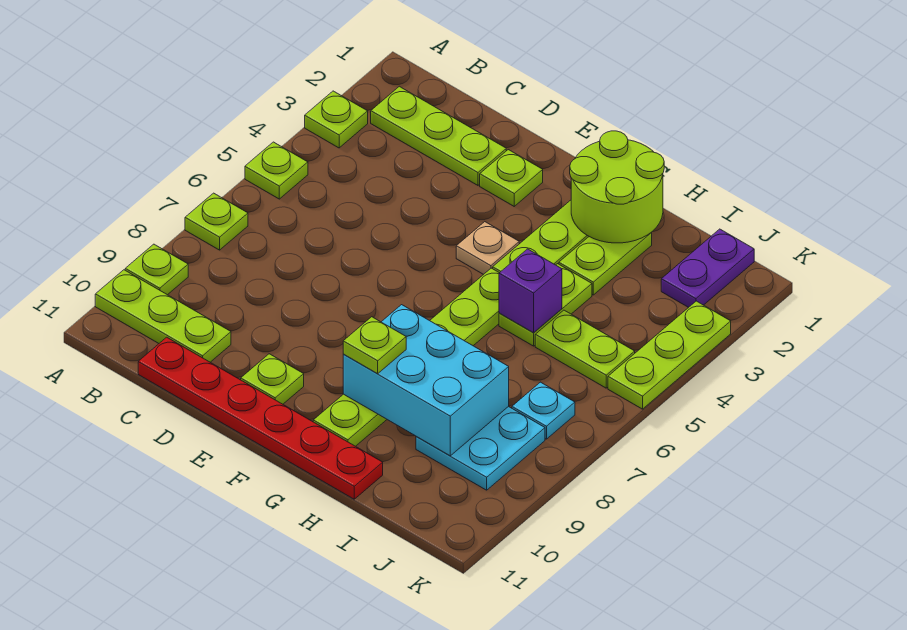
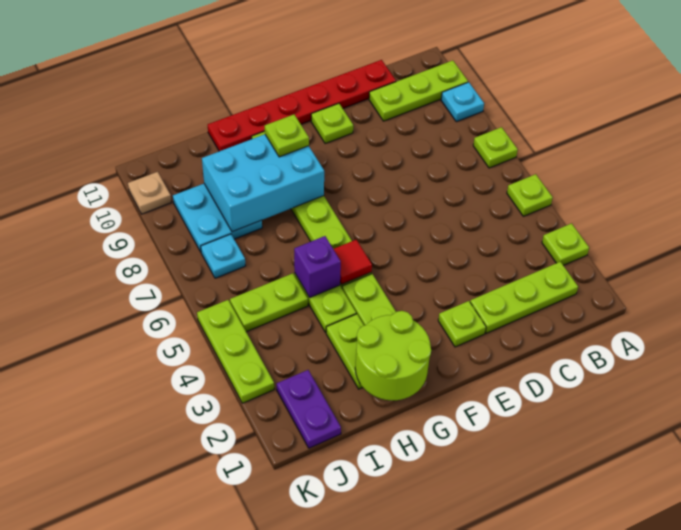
lime plate A9 level 1 -> cyan plate A9 level 1
tan plate F4 level 1 -> tan plate K10 level 1
none -> red tile G5 level 2

